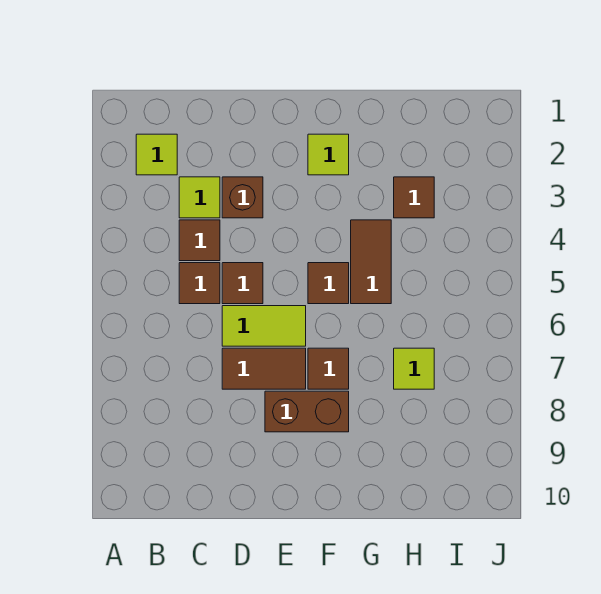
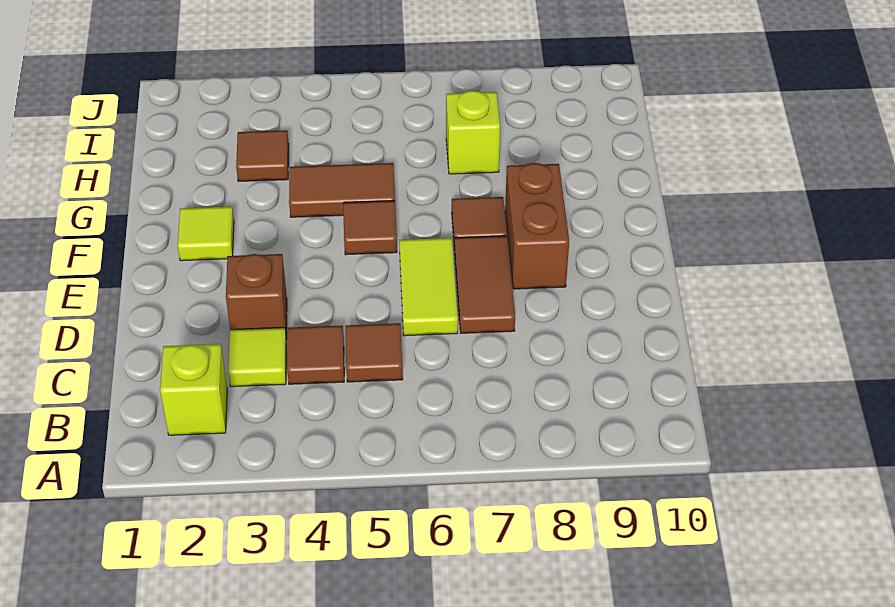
lime tile B2 level 1 -> lime brick B2 level 1
brown tile D5 level 1 -> none
lime tile H7 level 1 -> lime brick H7 level 1

